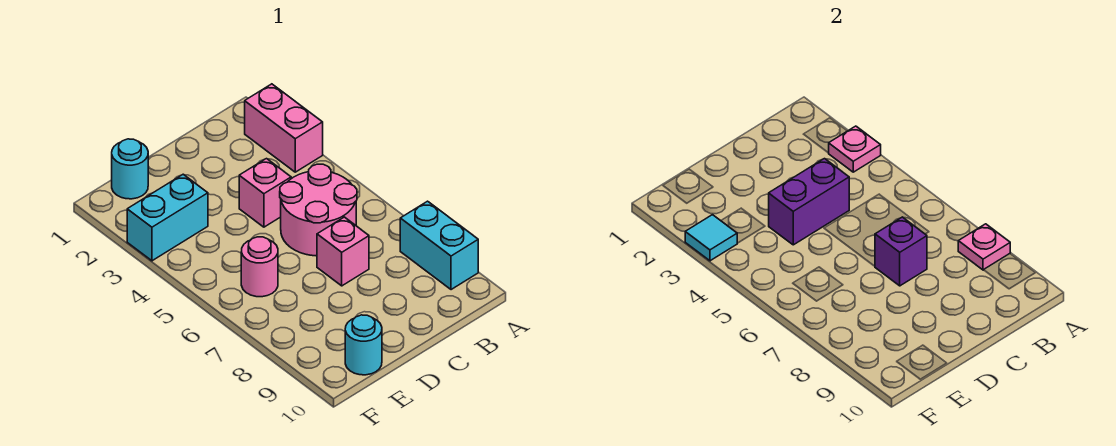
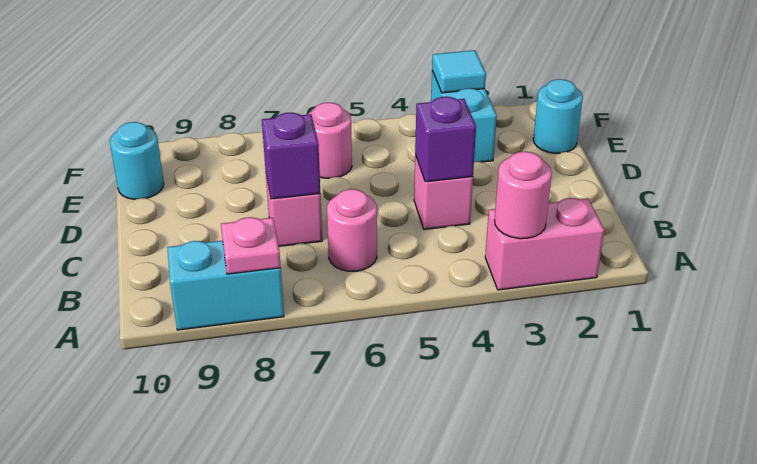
pink plate A3 level 2 -> pink round brick A3 level 2
pink round brick B5:C6 level 1 -> pink round brick B6 level 1
purple brick C4:D4 level 2 -> purple brick C4 level 2

